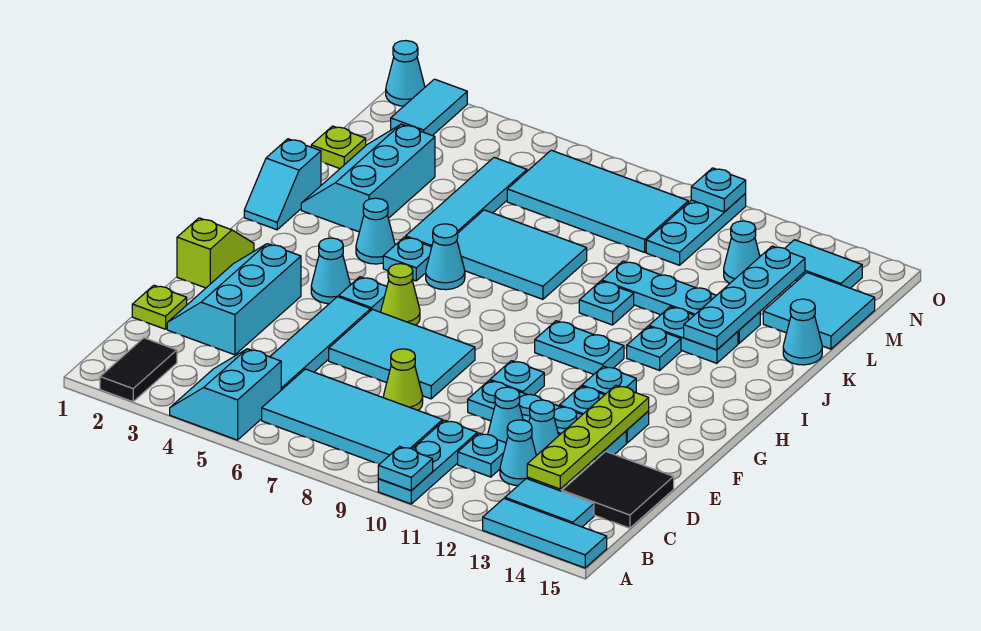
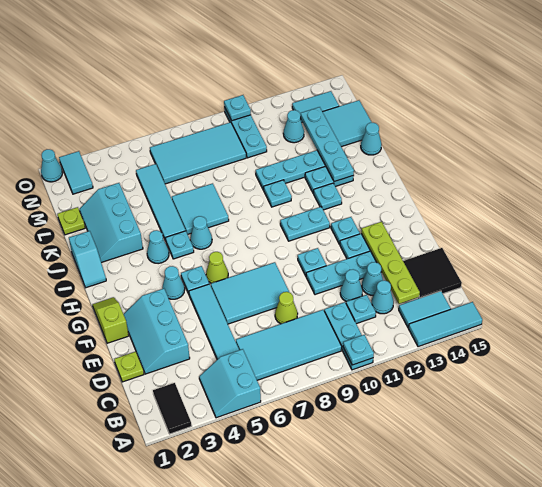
cyan tile J6:K8 level 1 -> cyan tile J6:K7 level 1

